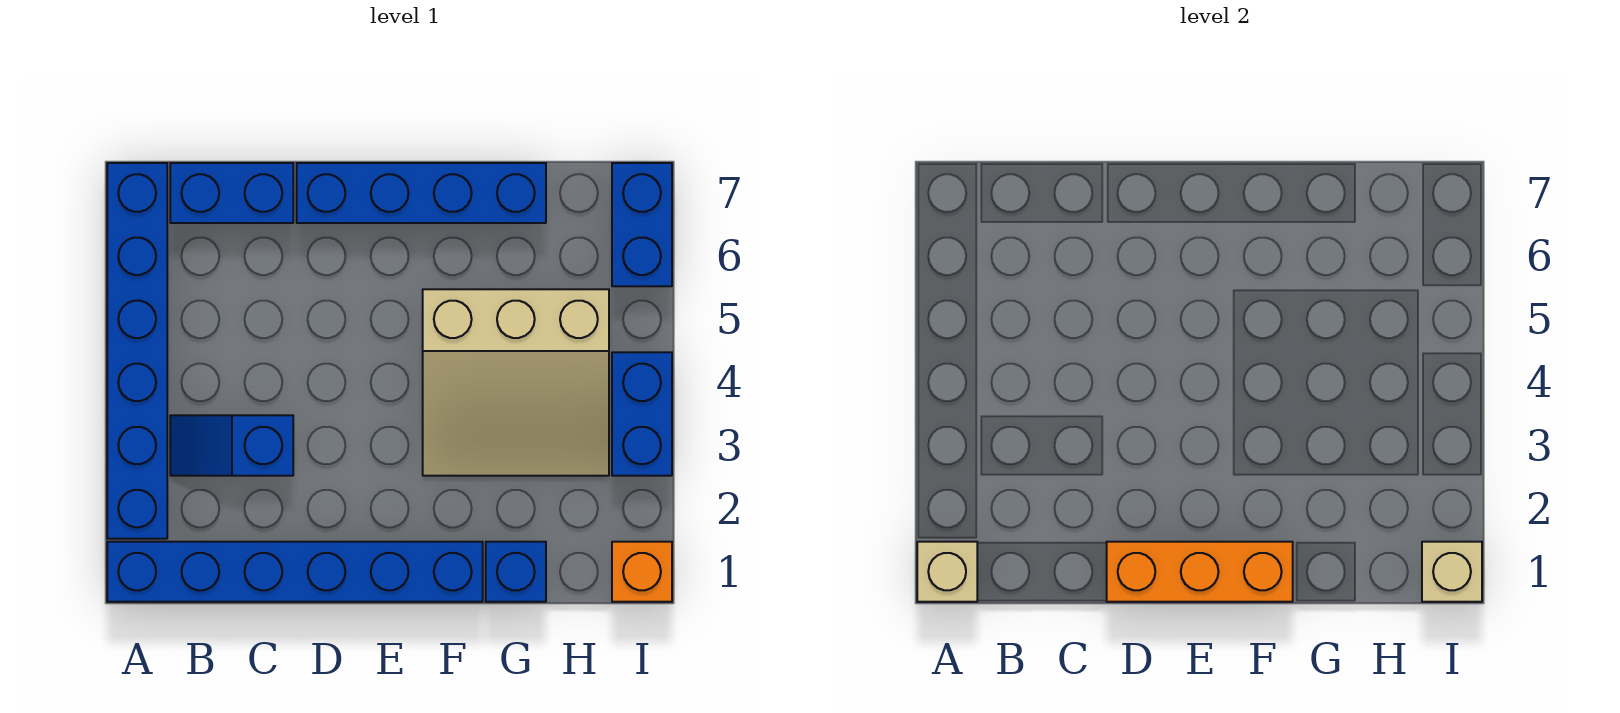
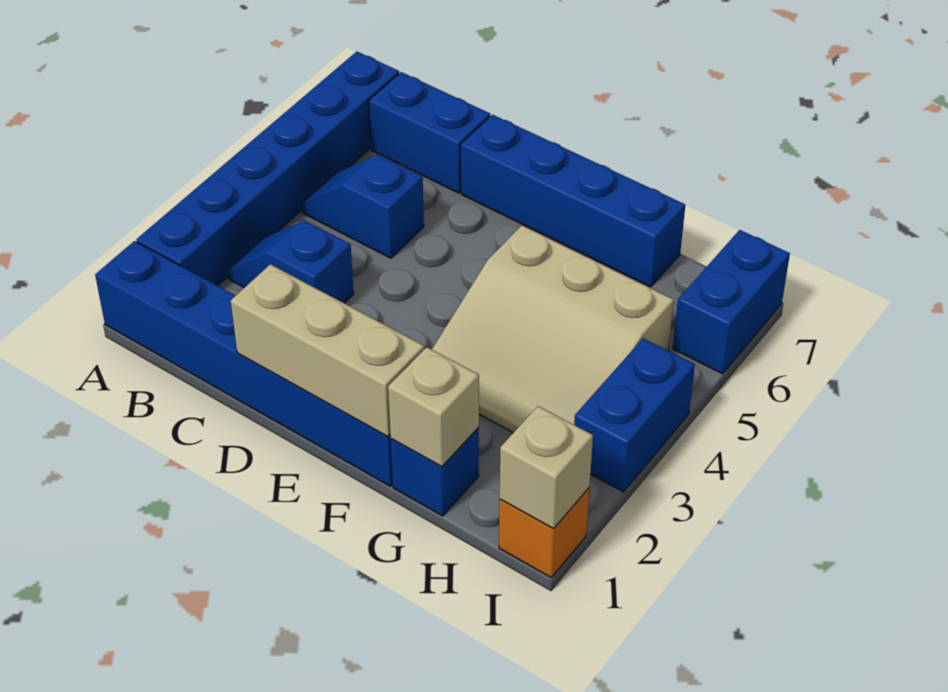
tan brick A1 level 2 -> tan brick G1 level 2
none -> blue slope B5:C5 level 1 top C
orange brick D1:F1 level 2 -> tan brick D1:F1 level 2

